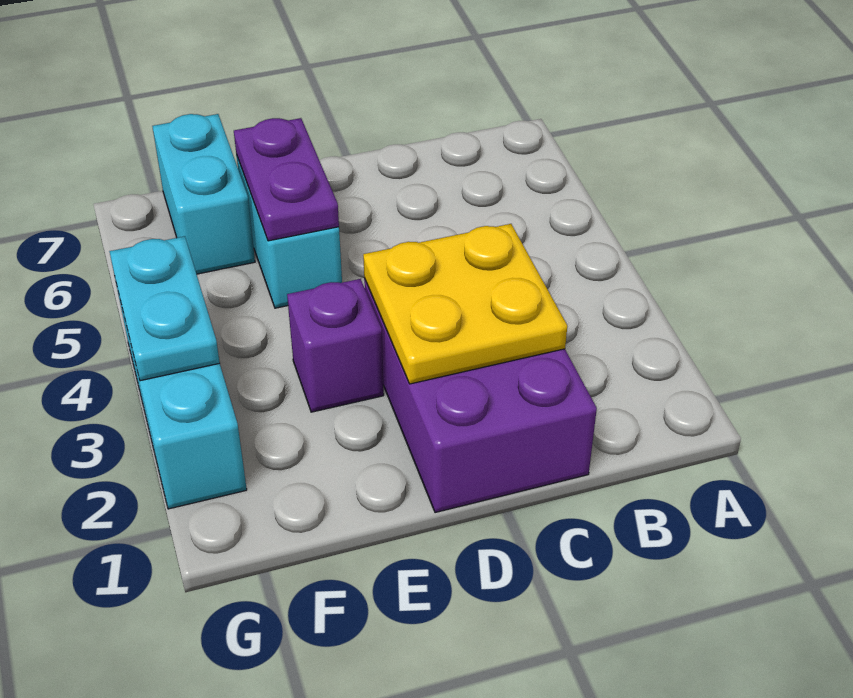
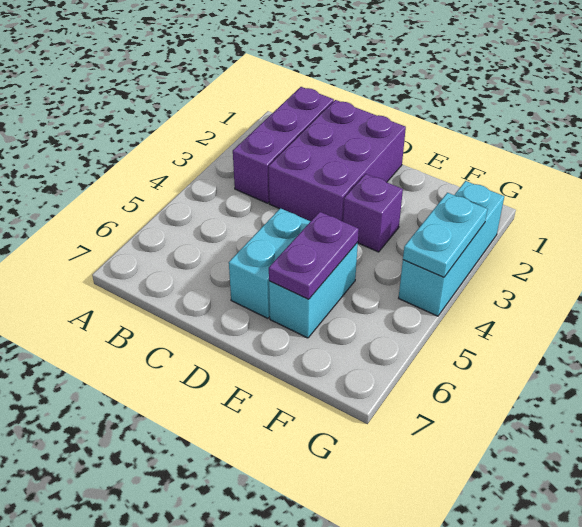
none -> purple brick B1:B3 level 1
yellow plate C2:D3 level 2 -> none
cyan brick F6:F7 level 1 -> cyan brick D5:D6 level 1

